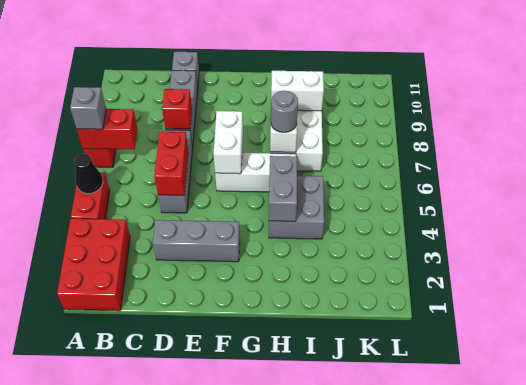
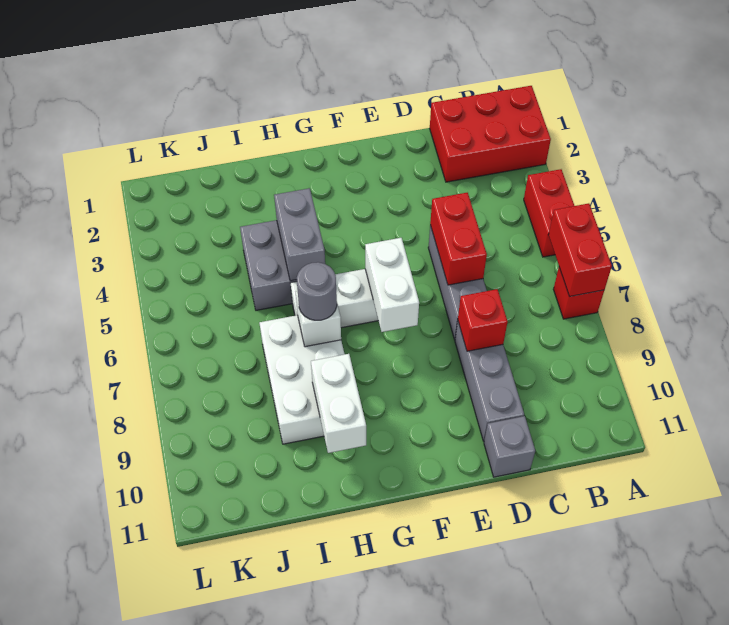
red brick A1:B3 level 1 -> red brick A1:C2 level 1
black cone A5 level 2 -> none
red brick A7:B7 level 2 -> red brick A6:A7 level 2
grey brick A7 level 3 -> none
grey brick D3:F3 level 1 -> none
white brick H9:I9 level 2 -> white brick H9:H10 level 2

